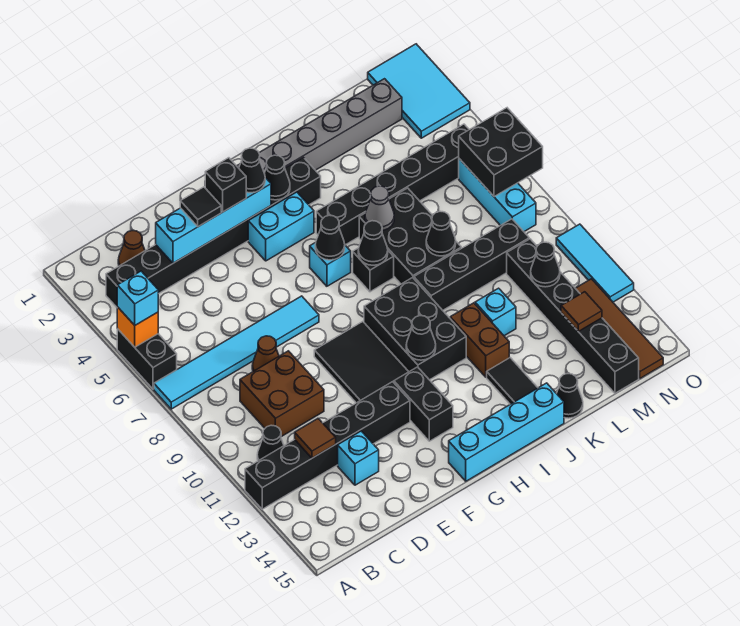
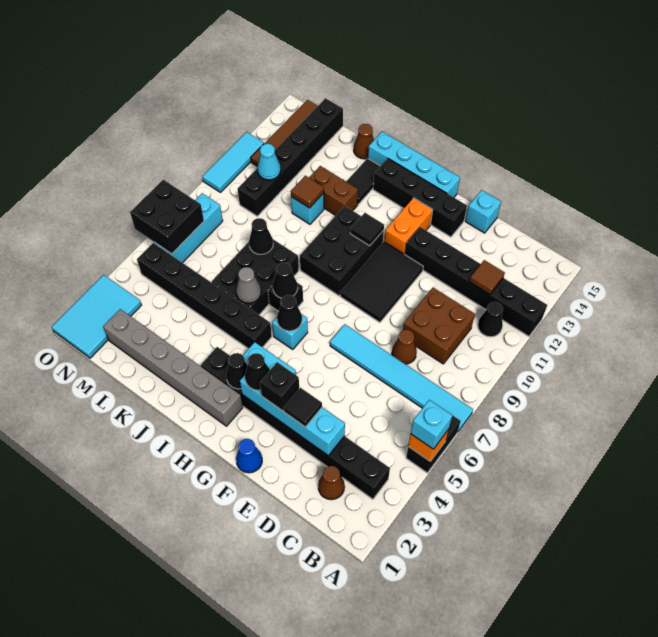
cyan brick D13 level 1 -> cyan brick E15 level 1
none -> blue cone F1 level 1
black brick G12:G13 level 1 -> orange brick G12:G13 level 1
black cone H11 level 2 -> black tile H11 level 2
black brick J9:M9 level 1 -> black brick F14:I14 level 1
brown brick J11:J12 level 1 -> brown brick J12:K12 level 1
black cone K15 level 1 -> brown cone K15 level 1
black cone M11 level 2 -> cyan cone M11 level 2
brown tile M13 level 2 -> brown tile K11 level 2

